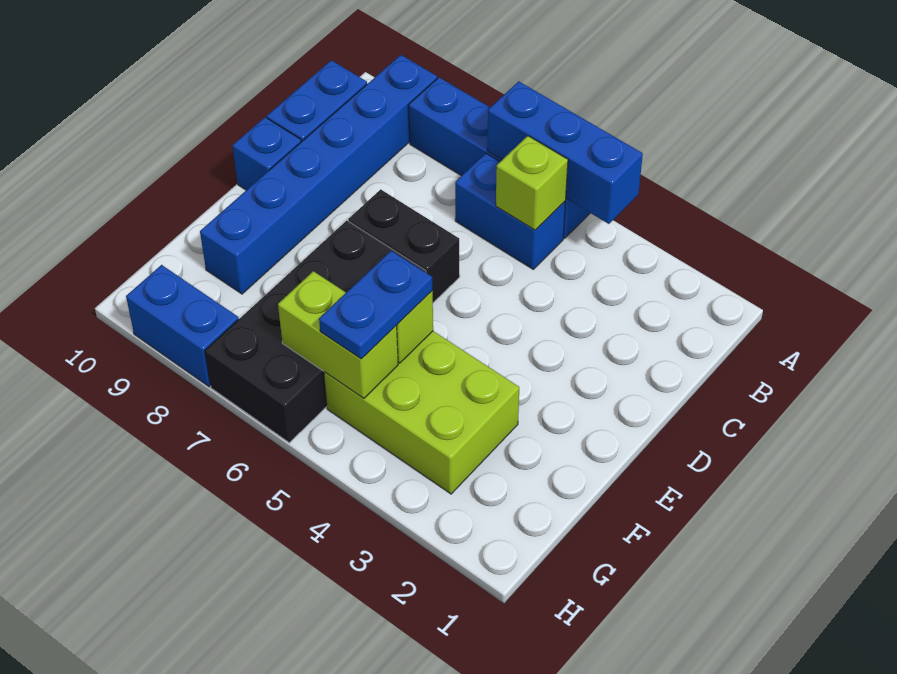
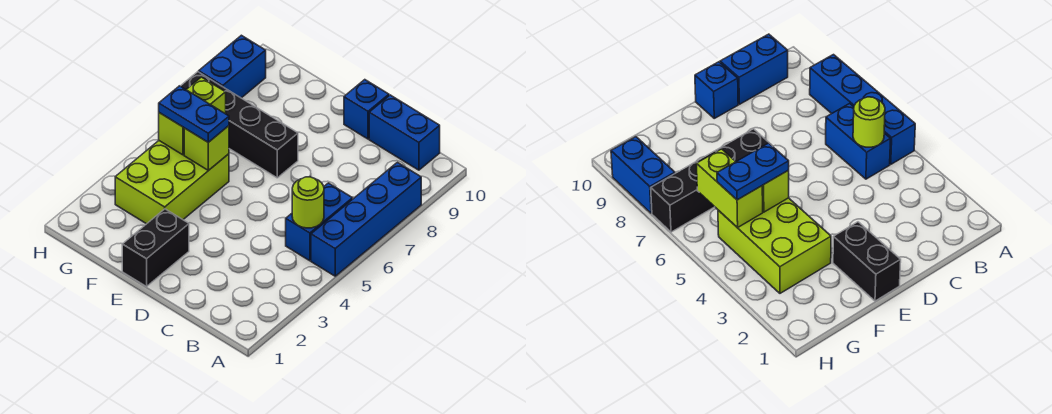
blue brick A4:A6 level 2 -> none
blue brick A9:F9 level 1 -> none
lime brick B5 level 2 -> lime round brick B5 level 2
black brick D6:D7 level 1 -> black brick E1:E2 level 1
black brick E6:H7 level 1 -> black brick E7:H7 level 1

